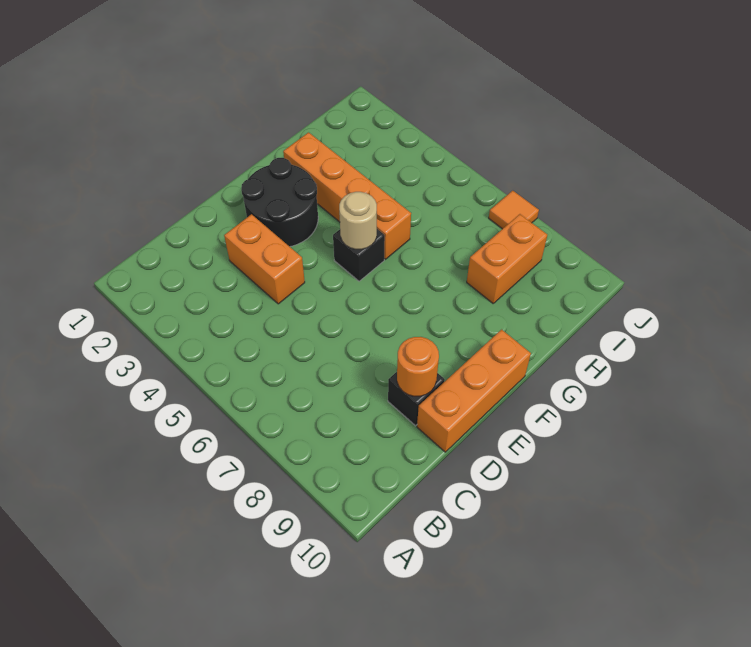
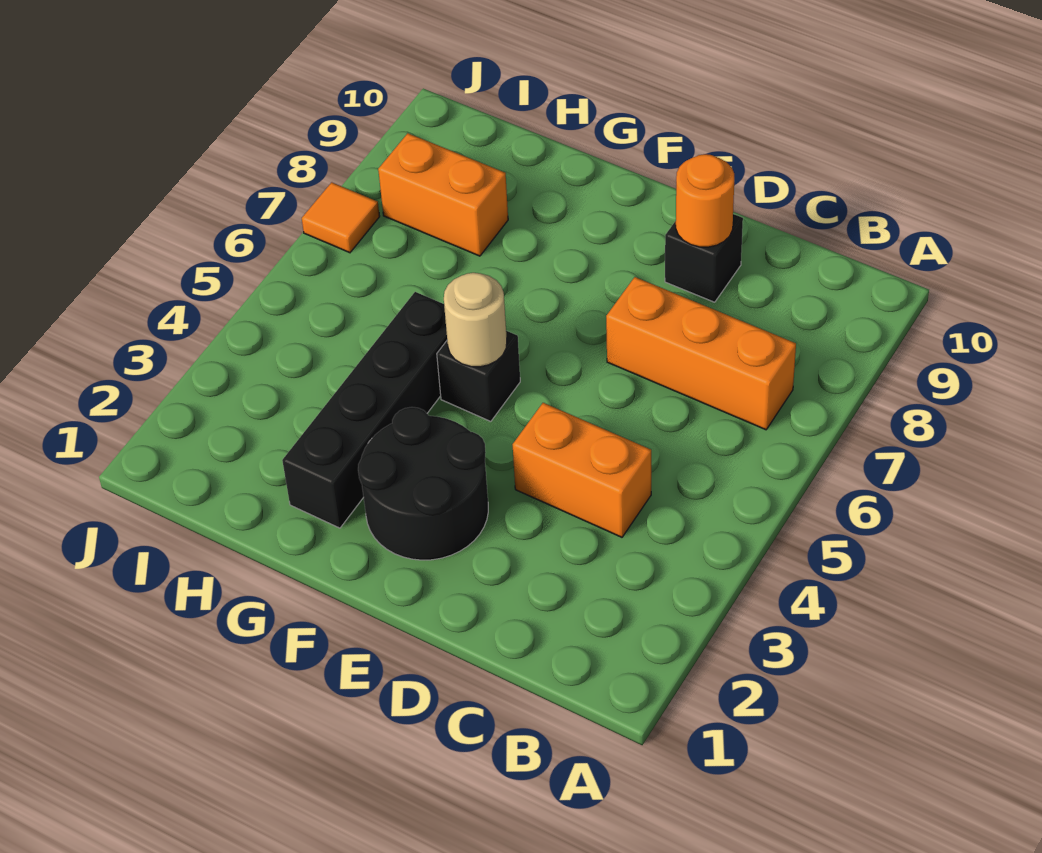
orange brick D3:D4 level 1 -> orange brick C4:D4 level 1
orange brick D10:F10 level 1 -> orange brick B7:D7 level 1
orange brick G2:G5 level 1 -> black brick G2:G5 level 1

